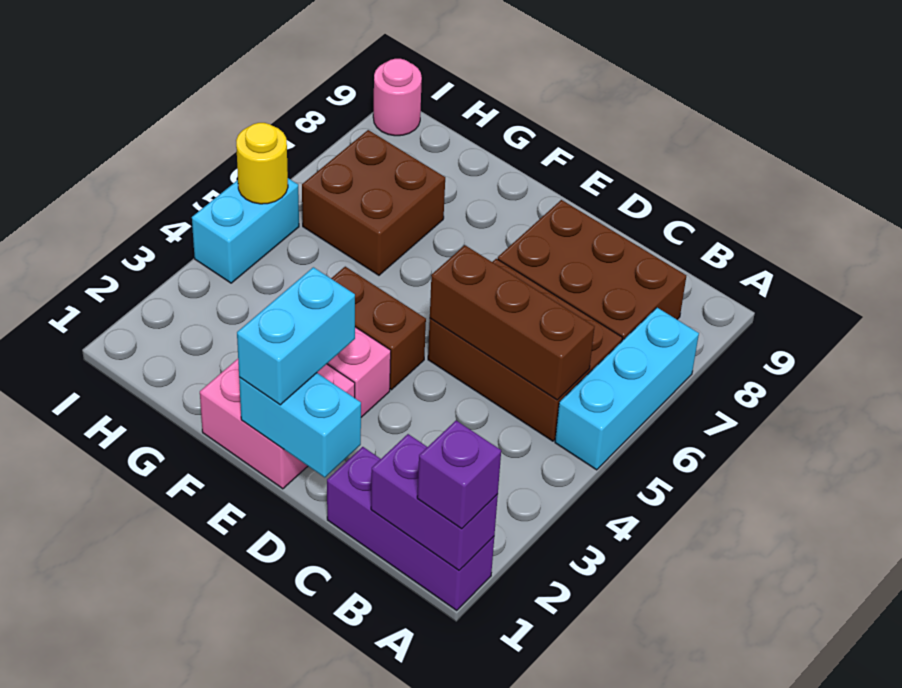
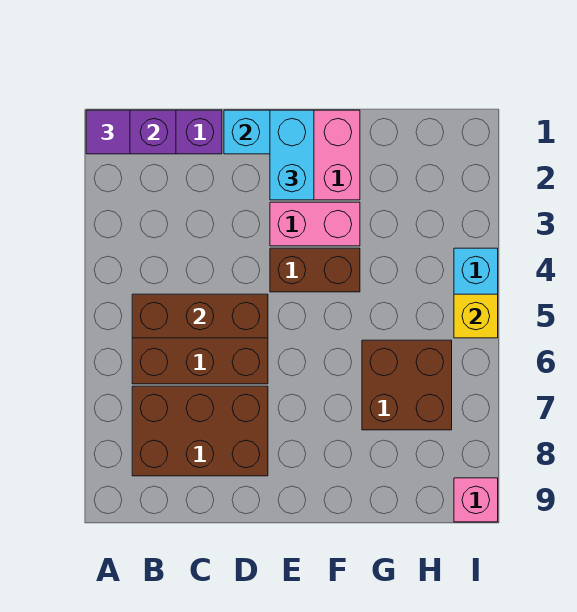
purple brick A1 level 3 -> purple tile A1 level 3
cyan brick A5:A7 level 1 -> none
yellow round brick I5 level 2 -> yellow brick I5 level 2
pink round brick I9 level 1 -> pink brick I9 level 1

